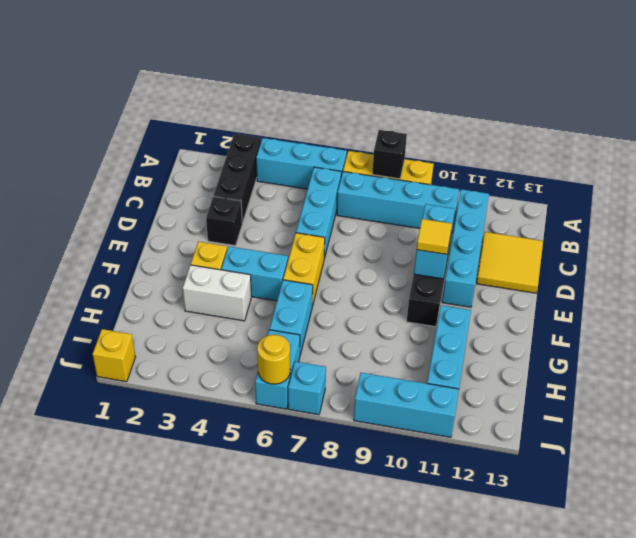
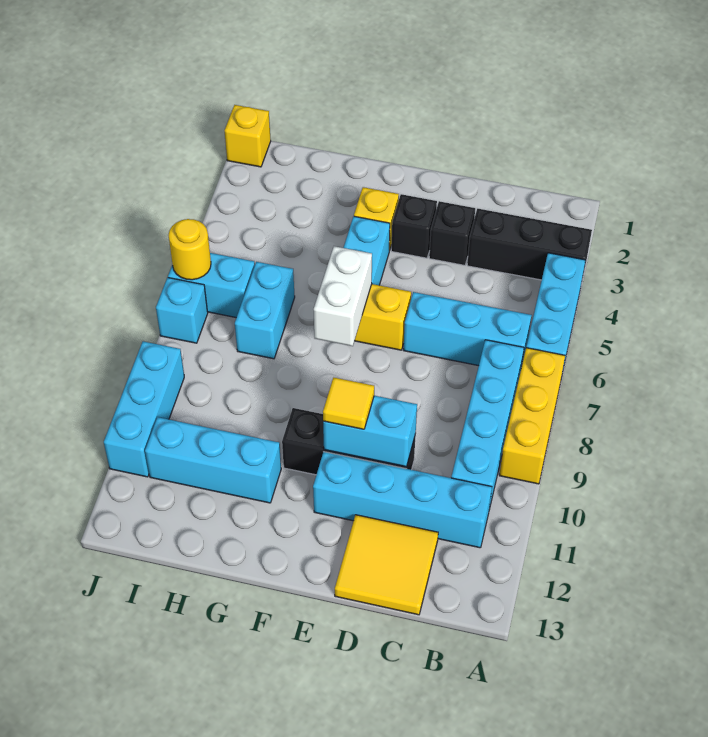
black brick A8 level 2 -> black brick E3 level 1
white brick G3:G4 level 1 -> white brick F6:F7 level 2
cyan brick G6:H6 level 1 -> cyan brick H6:H7 level 1

